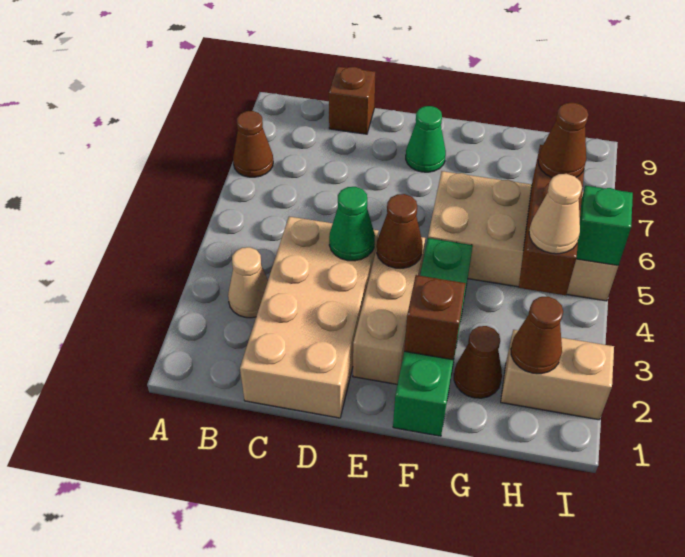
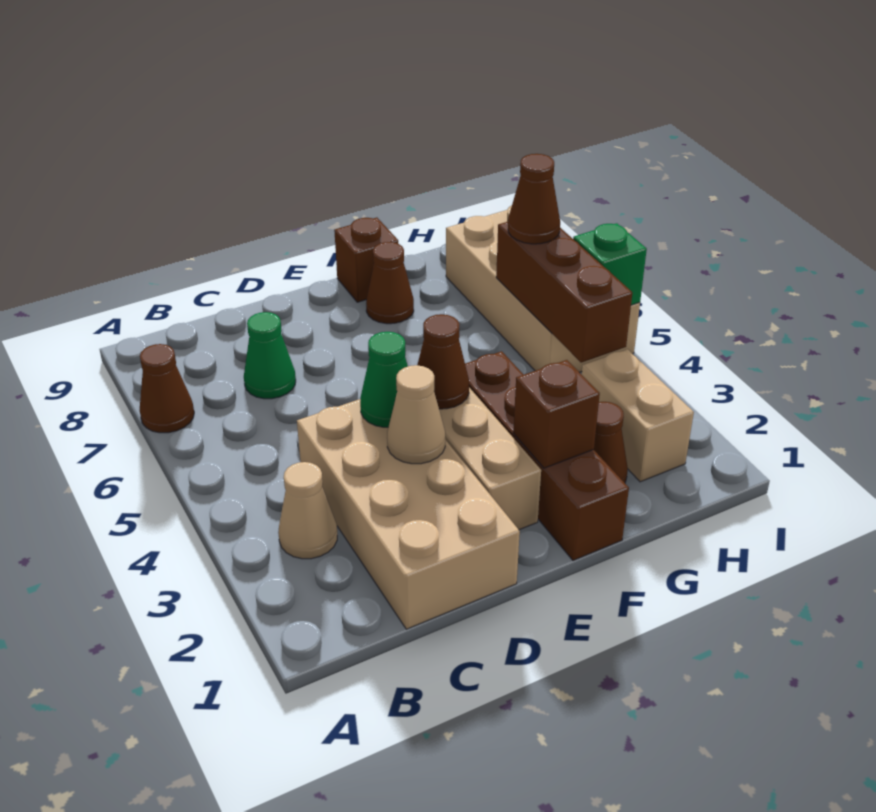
brown brick C9 level 1 -> brown brick F9 level 1
green cone E8 level 1 -> green cone C7 level 1
green brick F1:F4 level 1 -> brown brick F1:F4 level 1
tan brick F5:I6 level 1 -> tan brick H5:I8 level 1
tan brick H2:I2 level 1 -> tan brick H2:H3 level 1
brown cone H2 level 2 -> brown cone F8 level 1
tan cone H4 level 3 -> tan cone D3 level 2

